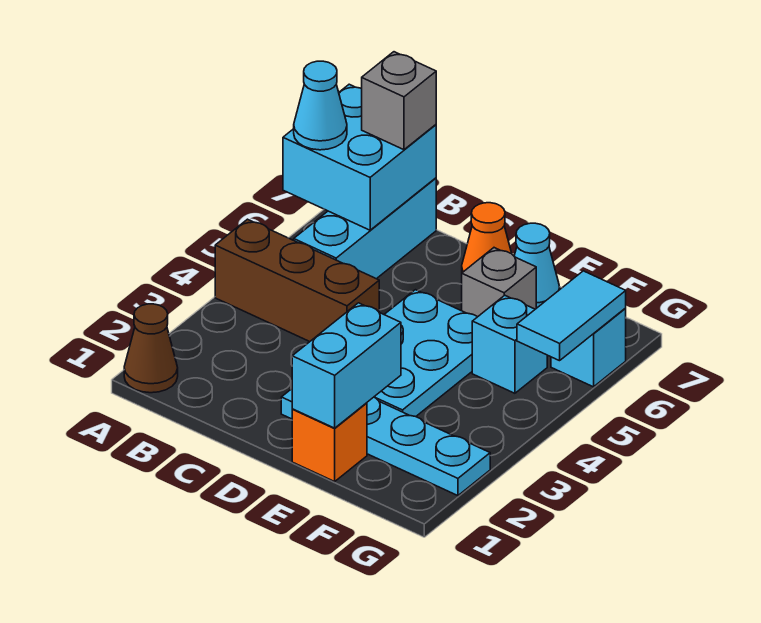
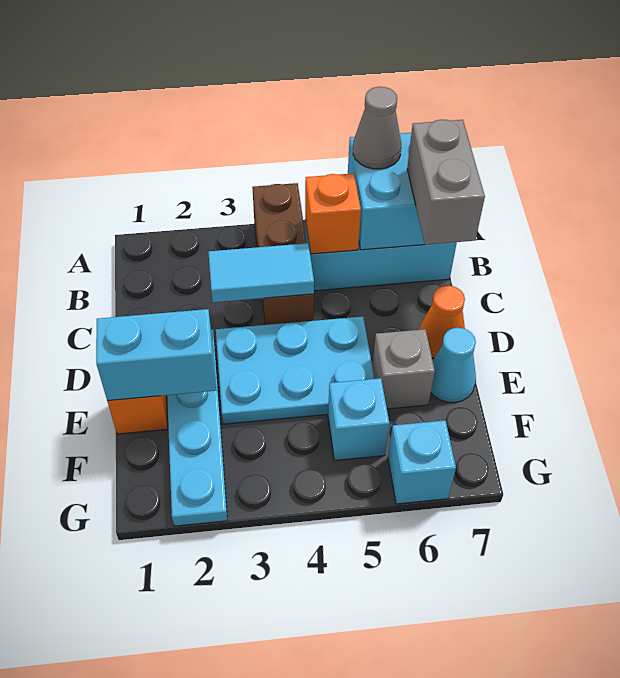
brown cone A1 level 1 -> none
cyan cone A6 level 3 -> grey cone A6 level 3
none -> orange brick B5 level 2
grey brick B7 level 3 -> grey brick B7:C7 level 3
cyan tile G5:G6 level 2 -> cyan tile C3:C4 level 2

